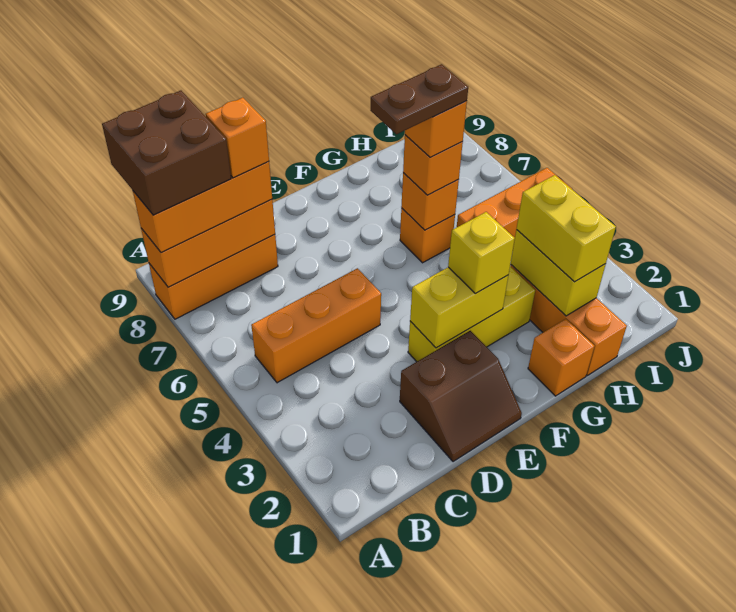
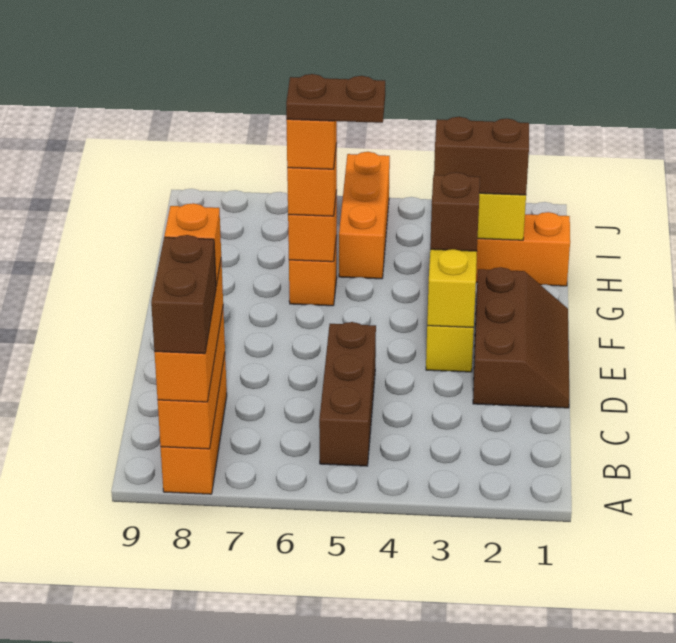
brown brick A8:B9 level 4 -> brown brick A8:B8 level 4
orange brick B5:D5 level 1 -> brown brick B5:D5 level 1
brown slope D1:E2 level 1 top 2 -> brown slope D1:F2 level 1 top 2
yellow brick F3 level 3 -> brown brick F3 level 3
brown plate F6:G6 level 5 -> brown plate G5:G6 level 5
orange brick G1 level 1 -> none
yellow brick H2:H3 level 3 -> brown brick H2:H3 level 3

